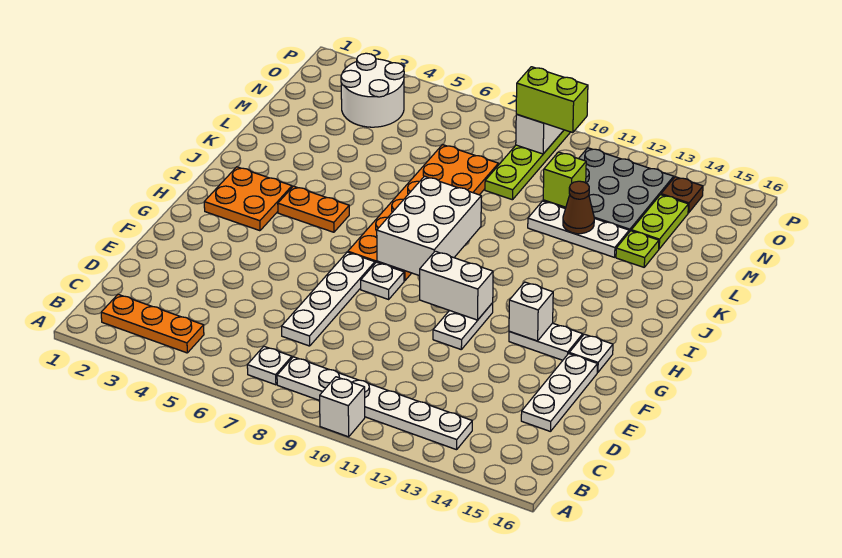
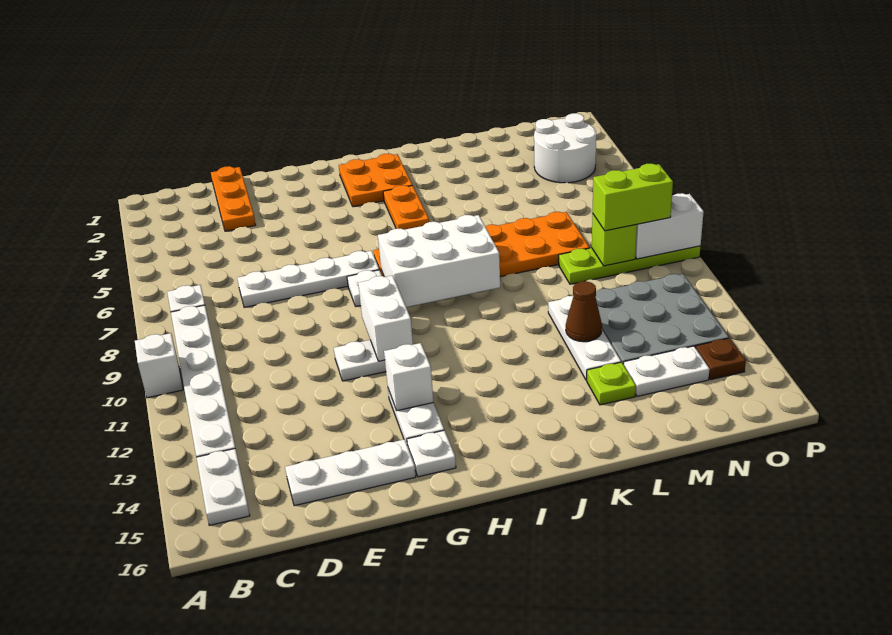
orange plate B2:B4 level 1 -> orange plate D1:D3 level 1
none -> white plate B14:B15 level 1
lime brick M11 level 2 -> lime brick N9 level 2
lime plate M14:N14 level 1 -> white plate M14:N14 level 1
lime brick O9:O10 level 3 -> lime brick N9:O9 level 3

